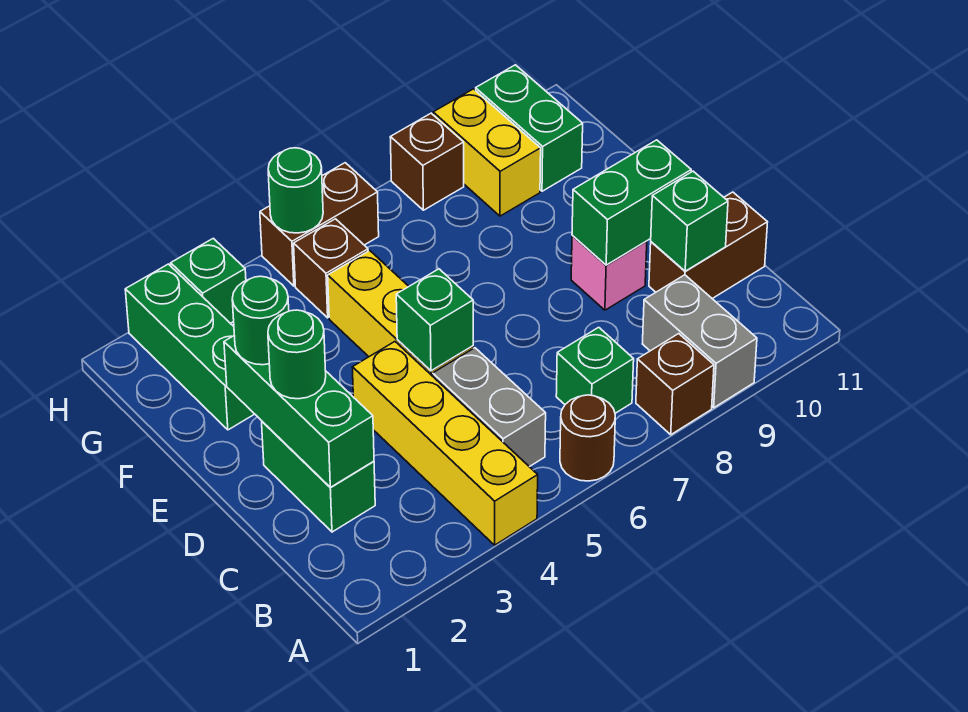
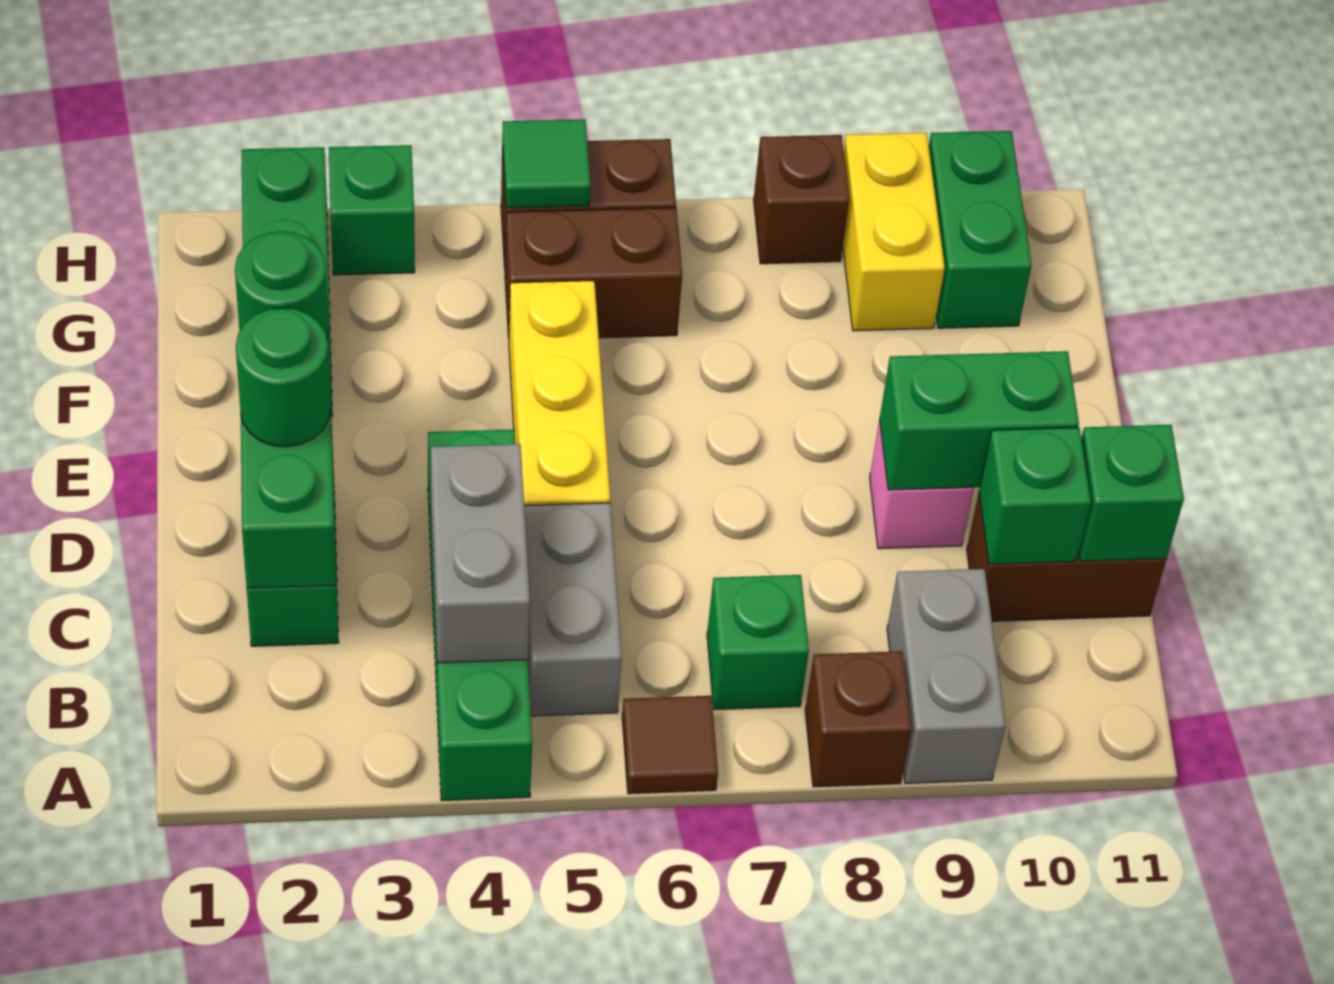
yellow brick A4:D4 level 1 -> green brick A4:D4 level 1
brown round brick A6 level 1 -> brown tile A6 level 1
none -> grey brick B4:C4 level 2
green brick D5 level 2 -> green brick C11 level 2
brown brick G5 level 1 -> brown brick G5:G6 level 1
green round brick H5 level 2 -> green tile H5 level 2

